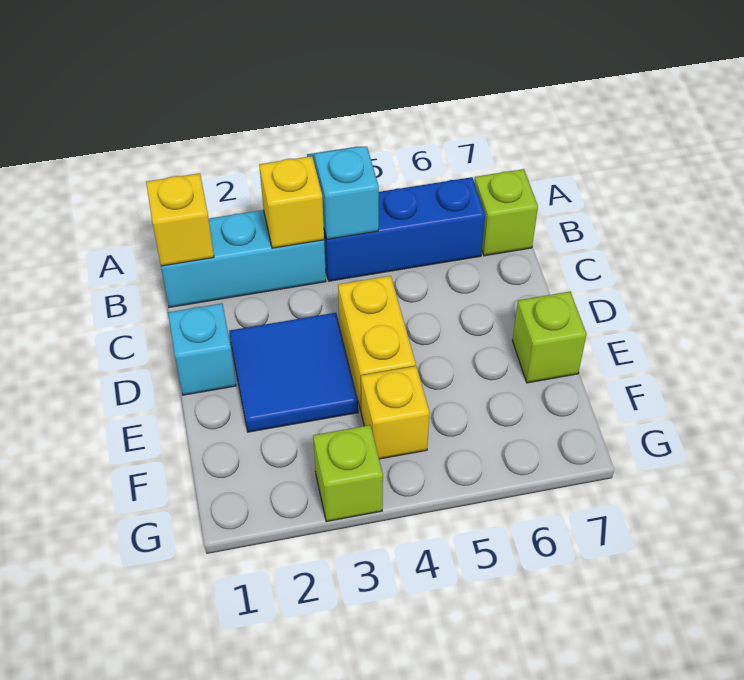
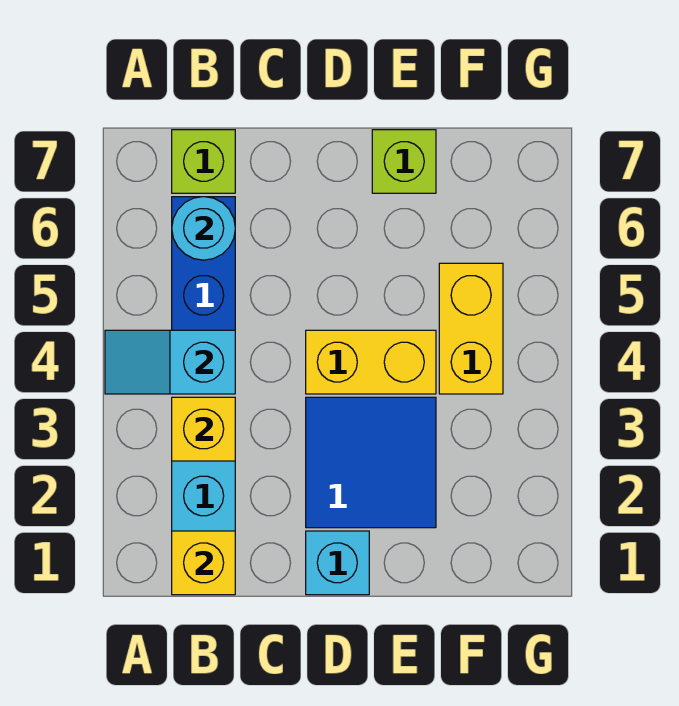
none -> cyan round brick B6 level 2
yellow brick F4 level 1 -> yellow brick F4:F5 level 1
lime brick G3 level 1 -> none

